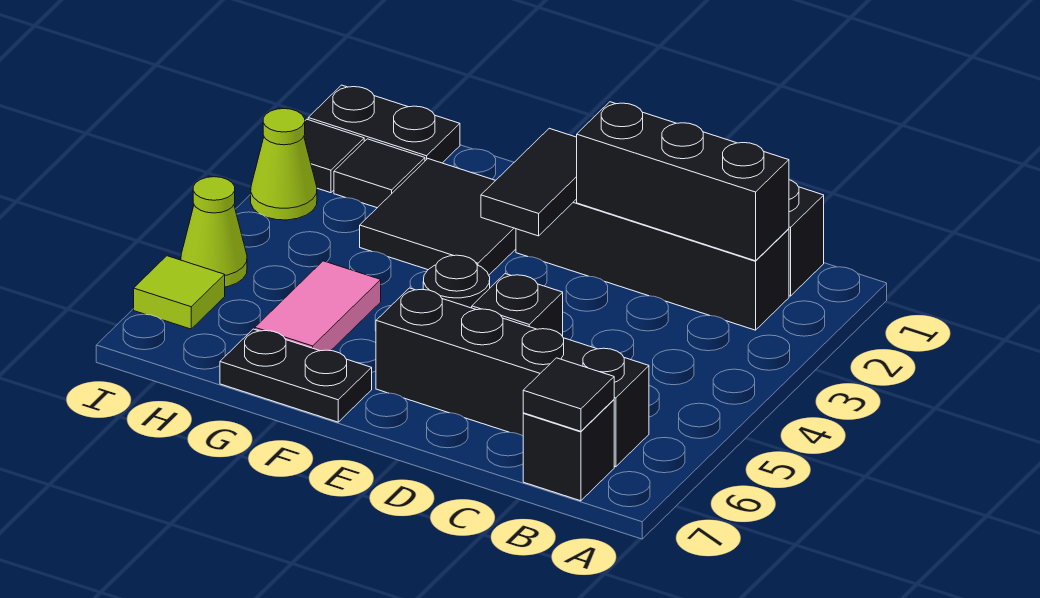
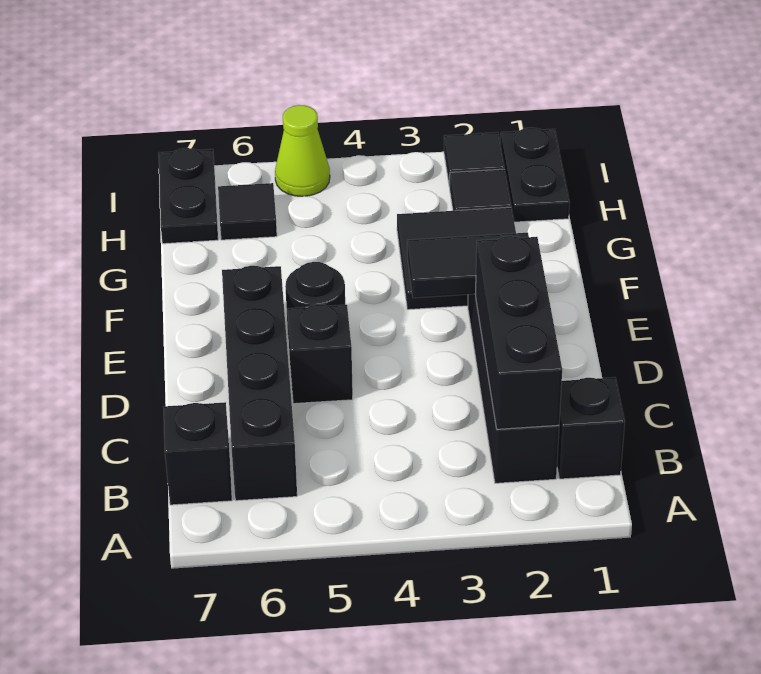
black tile B7 level 2 -> black tile H6 level 1
black plate F7:G7 level 1 -> black plate H7:I7 level 1
pink tile G5:G6 level 1 -> none
lime cone I3 level 1 -> none
lime tile I6 level 1 -> none

